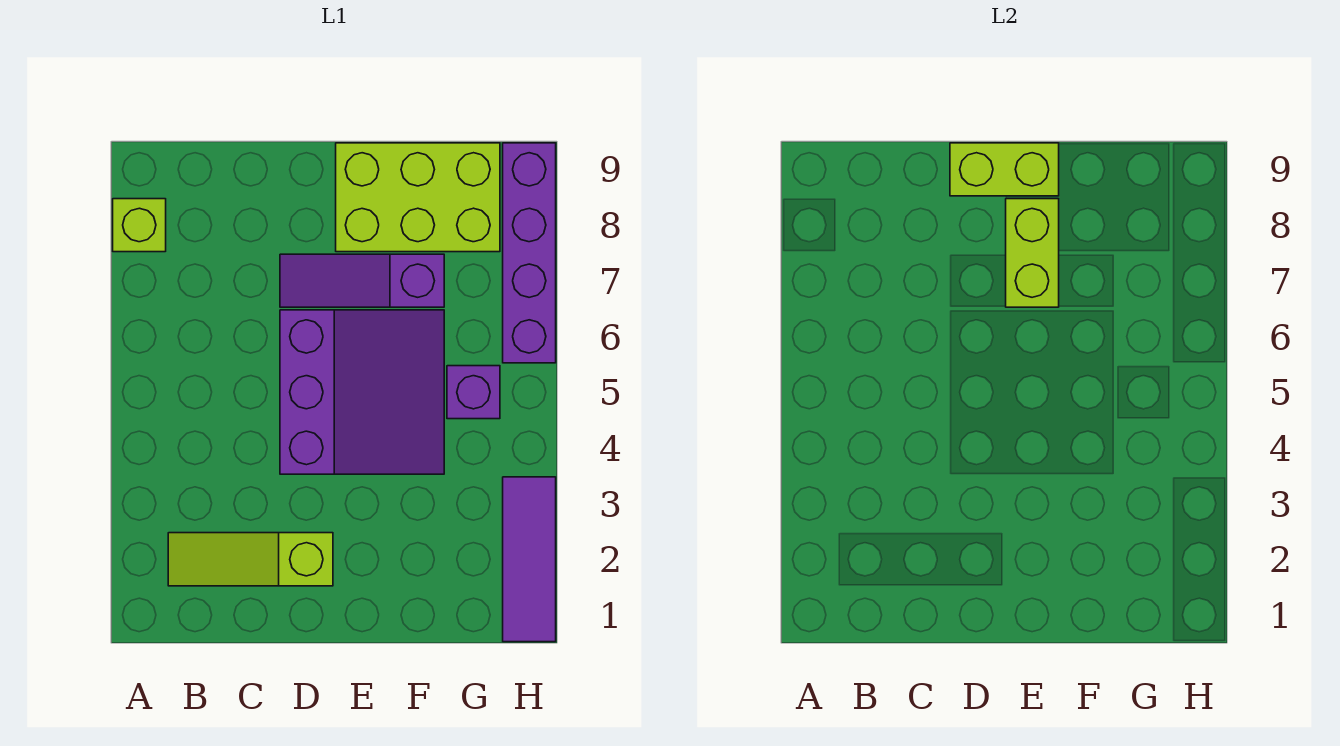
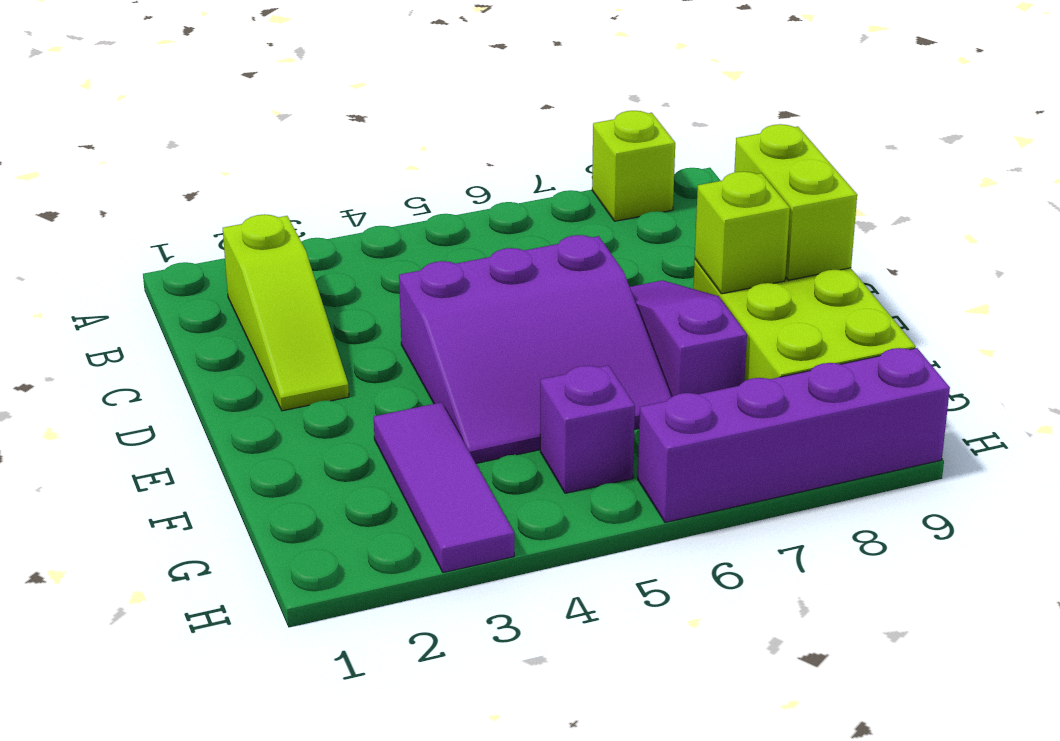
lime slope B2:D2 level 1 top D -> lime slope B2:D2 level 1 top B
lime brick E7:E8 level 2 -> lime brick E8 level 2
purple tile H1:H3 level 1 -> purple tile F3:H3 level 1

